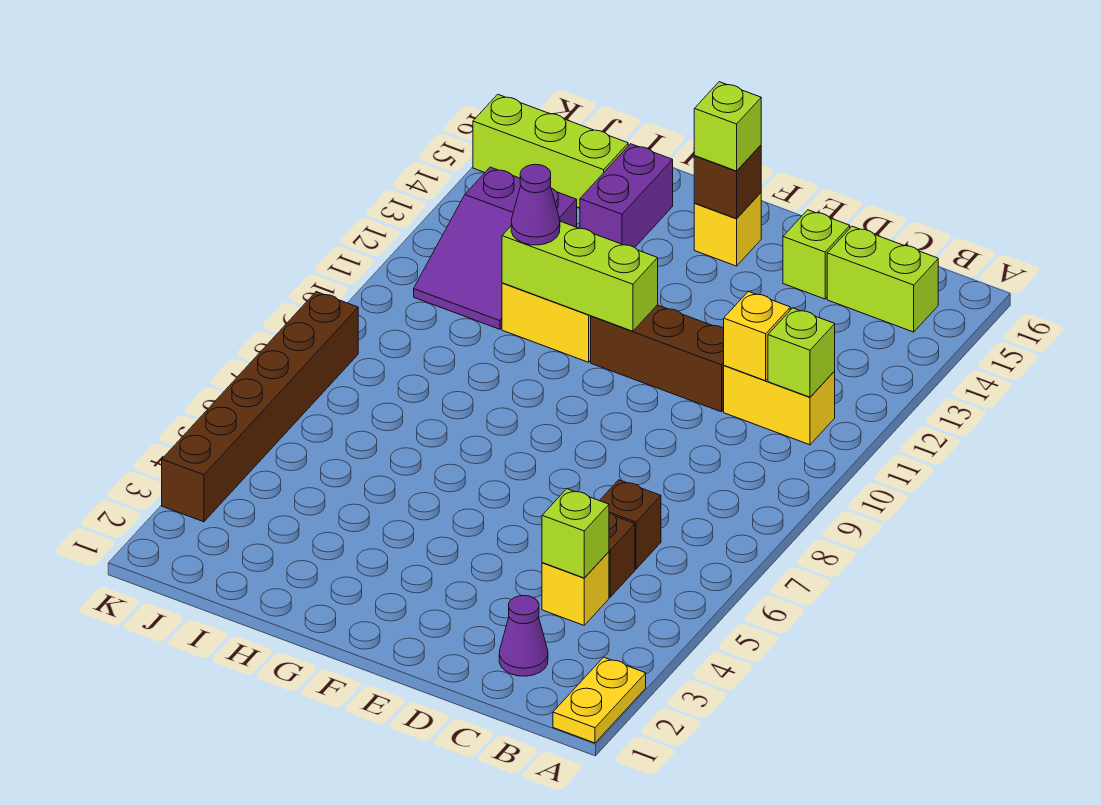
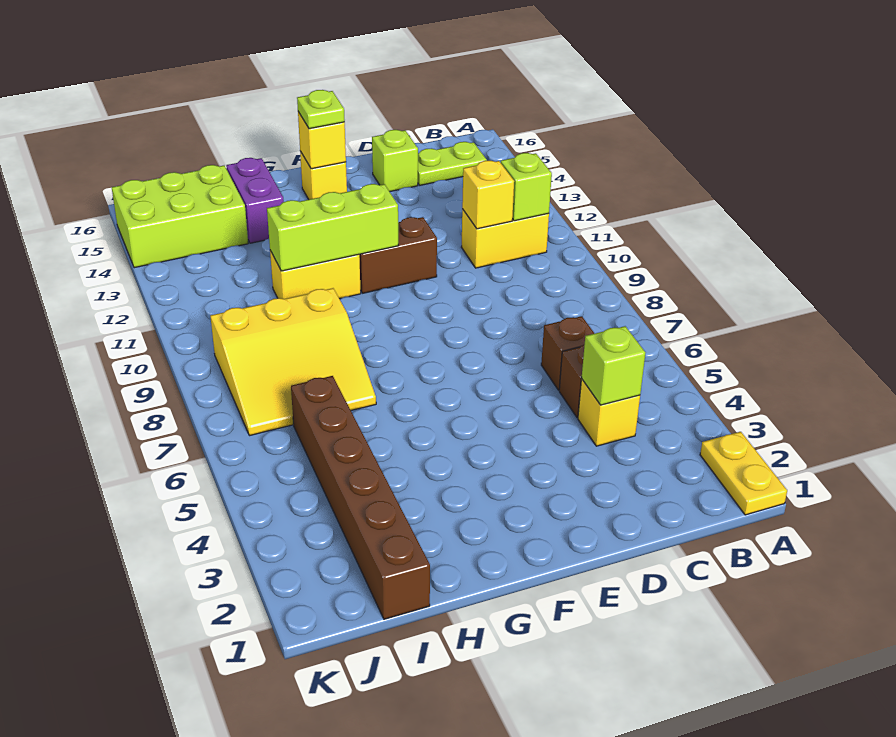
lime brick B15:C15 level 1 -> lime plate B15:C15 level 1
purple cone C2 level 1 -> none
brown brick D11:F11 level 1 -> brown brick E11:F11 level 1
brown brick F15 level 2 -> yellow brick F15 level 2
lime brick F15 level 3 -> lime plate F15 level 3
none -> yellow slope H7:J9 level 1 top 9
purple cone H11 level 3 -> none
purple slope I11:J13 level 1 top 13 -> none
lime brick I15:K15 level 1 -> lime brick I14:K15 level 1
brown brick K3:K8 level 1 -> brown brick I1:I6 level 1

